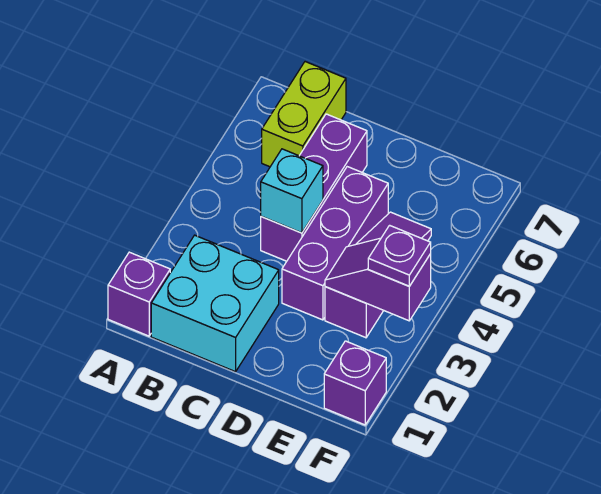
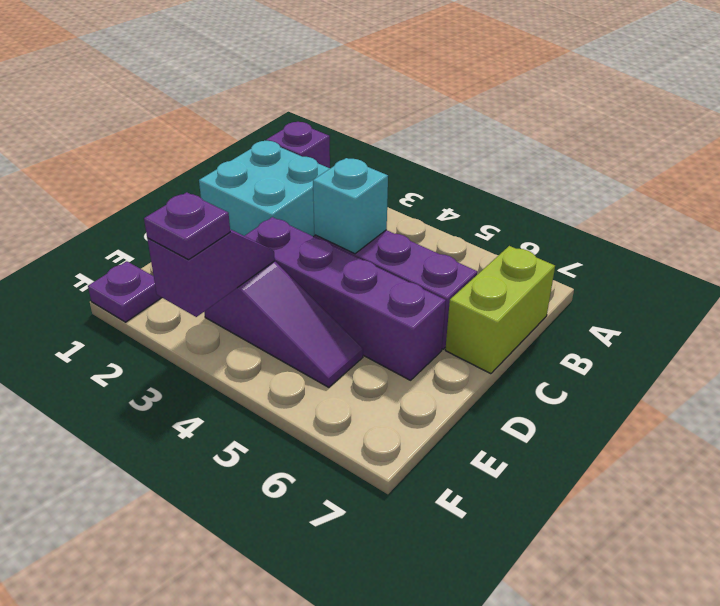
lime brick B6:B7 level 1 -> lime brick B7:C7 level 1
purple brick D3:D5 level 1 -> purple brick D3:D6 level 1
purple brick F1 level 1 -> purple plate F1 level 1

